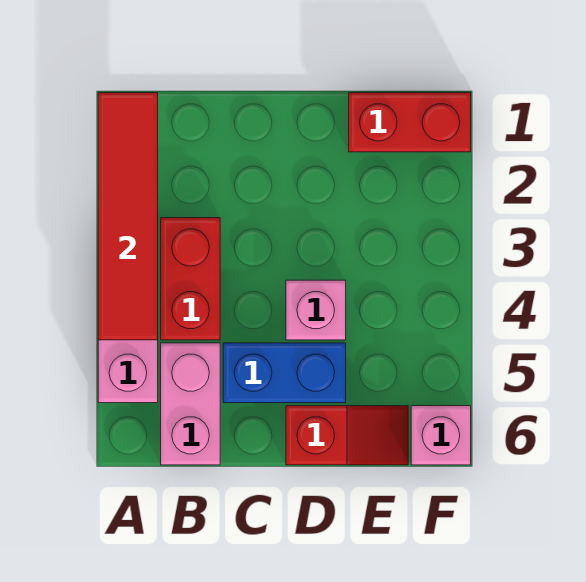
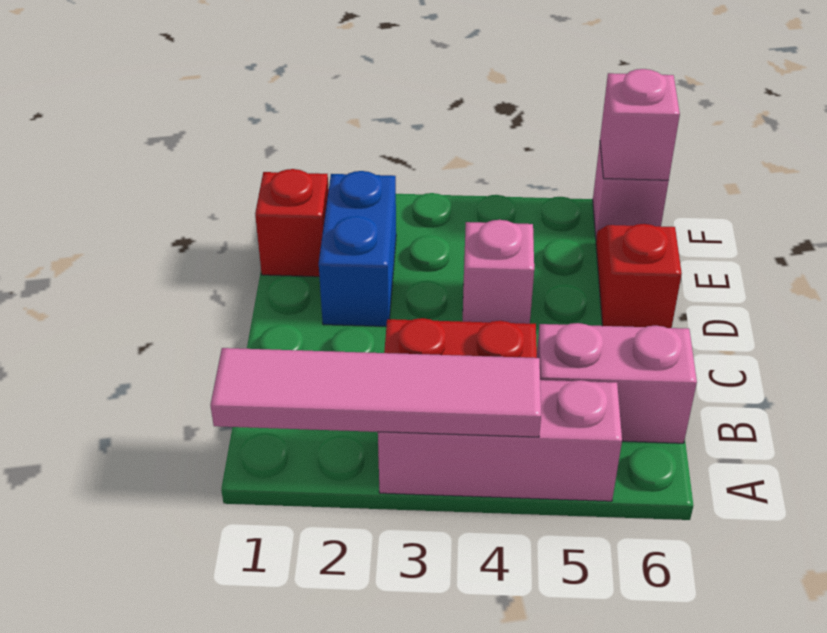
red tile A1:A4 level 2 -> pink tile A1:A4 level 2
blue brick C5:D5 level 1 -> blue brick D2:E2 level 1
red brick E1:F1 level 1 -> red brick E1 level 1
none -> pink brick F6 level 2

